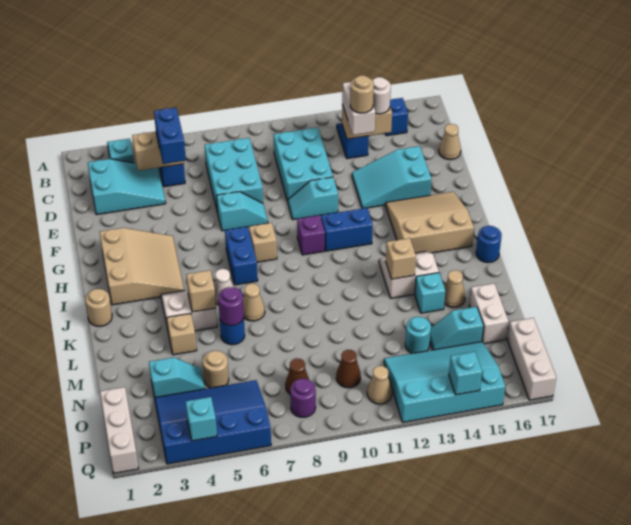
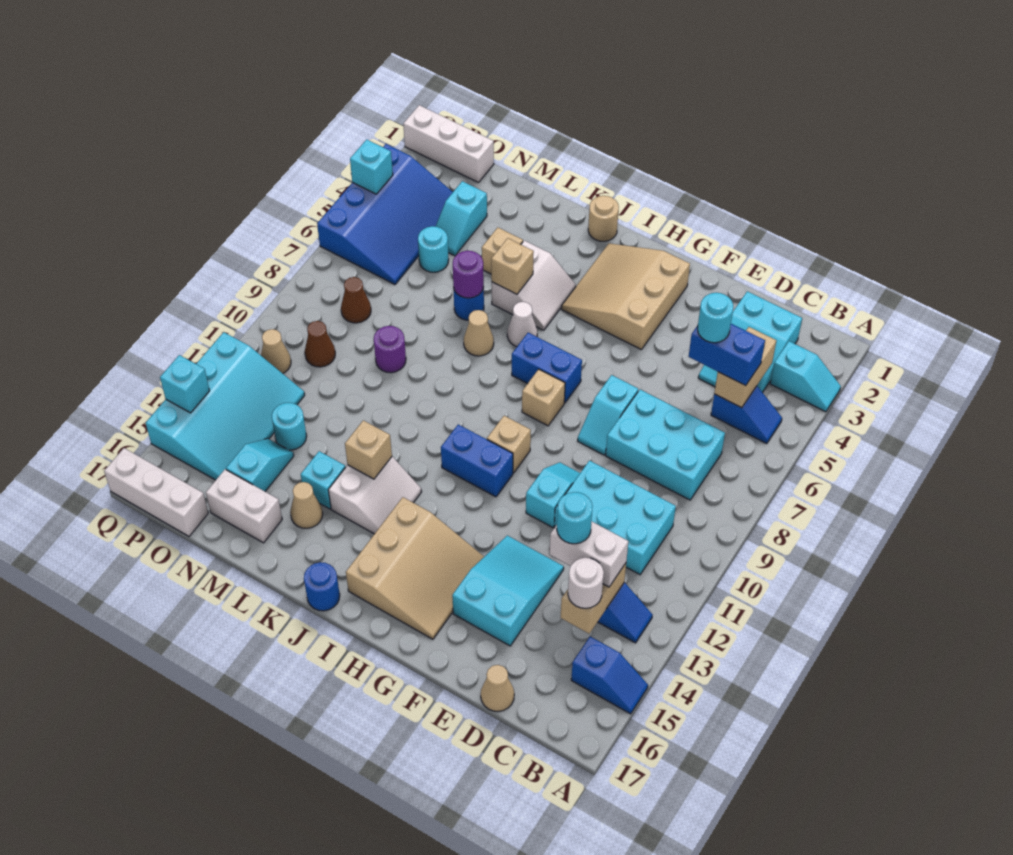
none -> cyan round brick D5 level 4
tan round brick D13 level 4 -> cyan round brick D13 level 4
tan slope G2:I4 level 1 top 2 -> tan slope G2:I4 level 1 top G
purple brick H10 level 1 -> tan brick H10 level 1
blue brick H11:H12 level 1 -> blue brick H11:I11 level 1
tan round brick N5 level 1 -> cyan round brick N5 level 1
purple round brick P8 level 1 -> purple round brick M9 level 1

